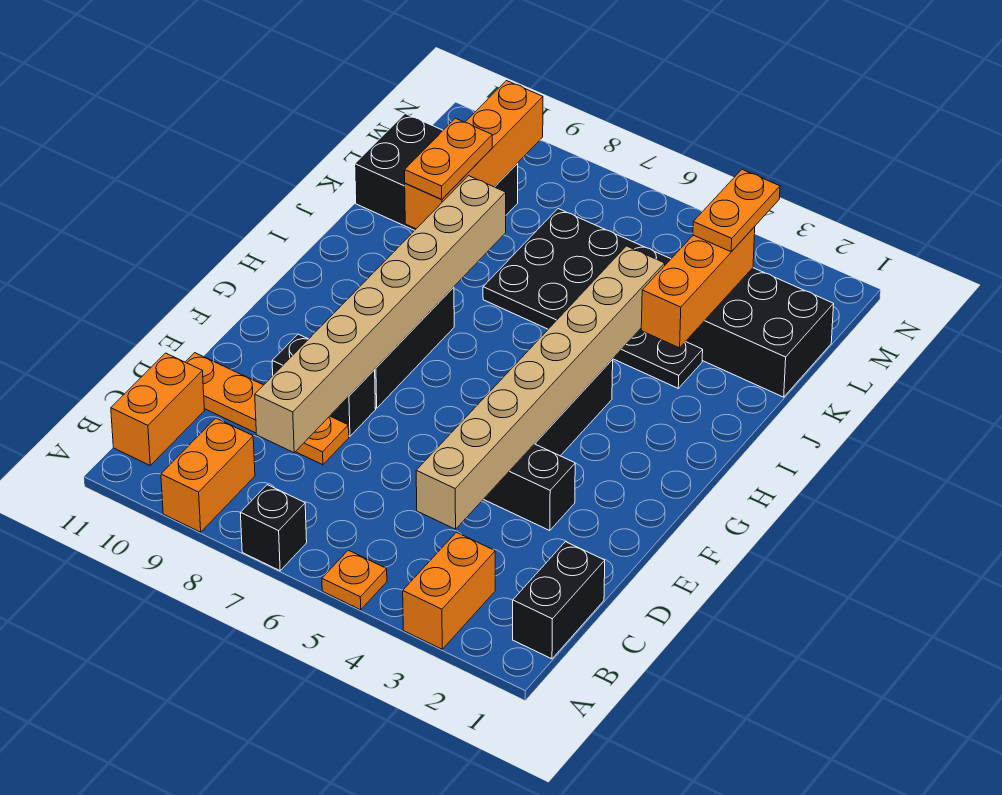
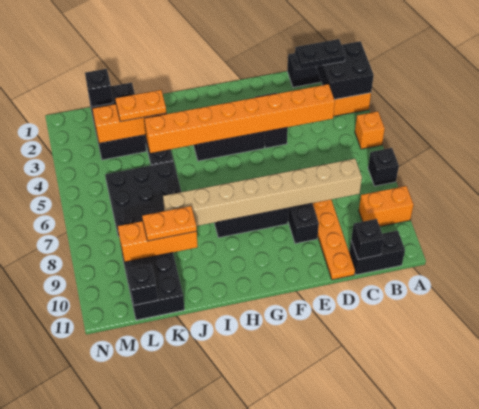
none -> black brick A2:B3 level 2
orange plate A5 level 1 -> orange brick A5 level 1
none -> black plate B2:C2 level 3
orange brick B11:C11 level 1 -> black brick B11:C11 level 1
tan brick C4:J4 level 2 -> orange brick C4:J4 level 2
none -> black brick C11 level 2
orange brick J9:M9 level 2 -> orange brick J9:L9 level 2
none -> black brick L1 level 2
orange plate L3:M3 level 3 -> orange plate J3:K3 level 3
none -> black brick L11 level 2

